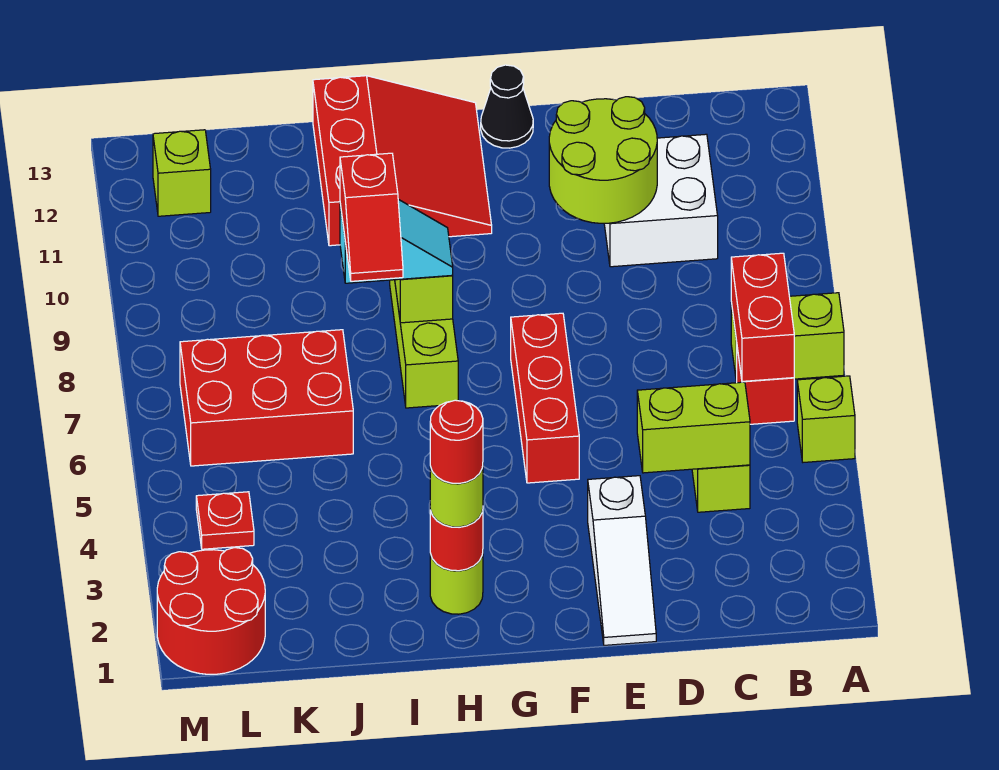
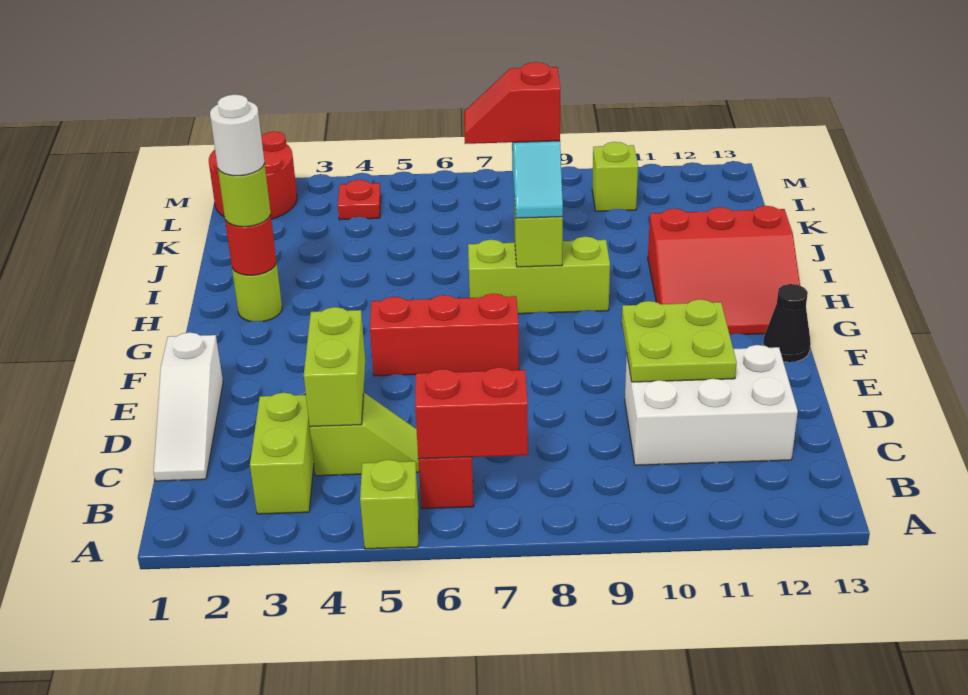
lime brick A7:B7 level 1 -> lime brick B3:C3 level 1
white brick C10:D11 level 1 -> white brick C10:D12 level 1
lime round brick D10:E11 level 2 -> lime plate D10:E11 level 2
white slope E1:E3 level 1 top 3 -> white slope C1:E1 level 1 top E
red round brick H2 level 4 -> white round brick H2 level 4
red brick J6:L7 level 1 -> none
lime brick L12 level 1 -> lime brick L10 level 1

